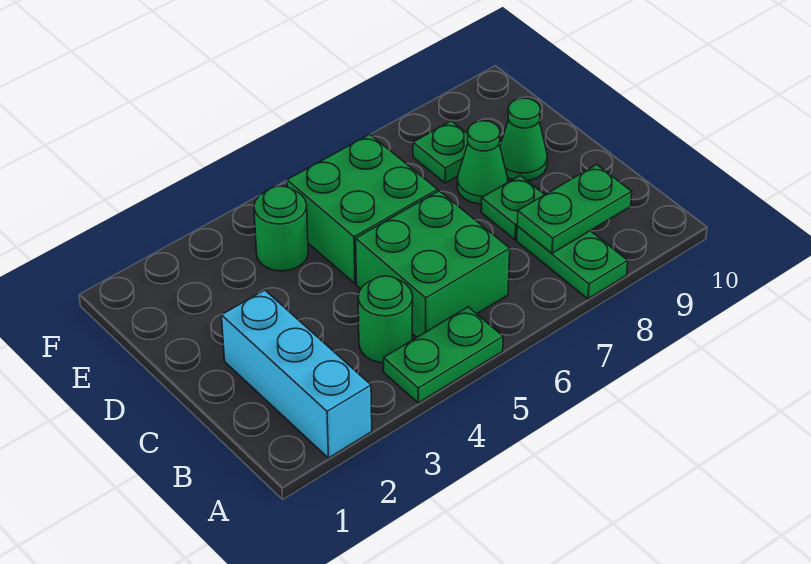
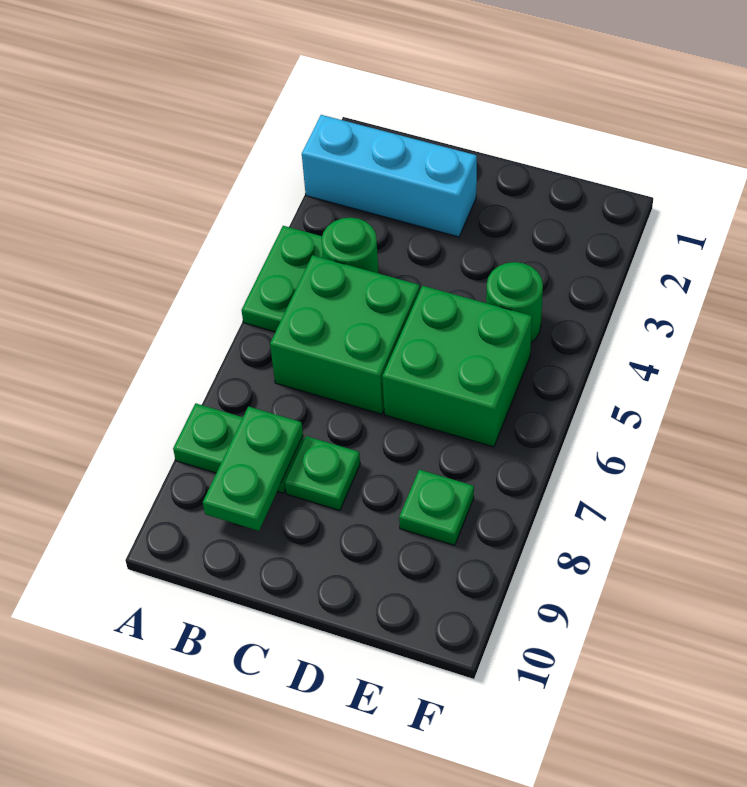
green cone D8 level 1 -> none
green cone D9 level 1 -> none

